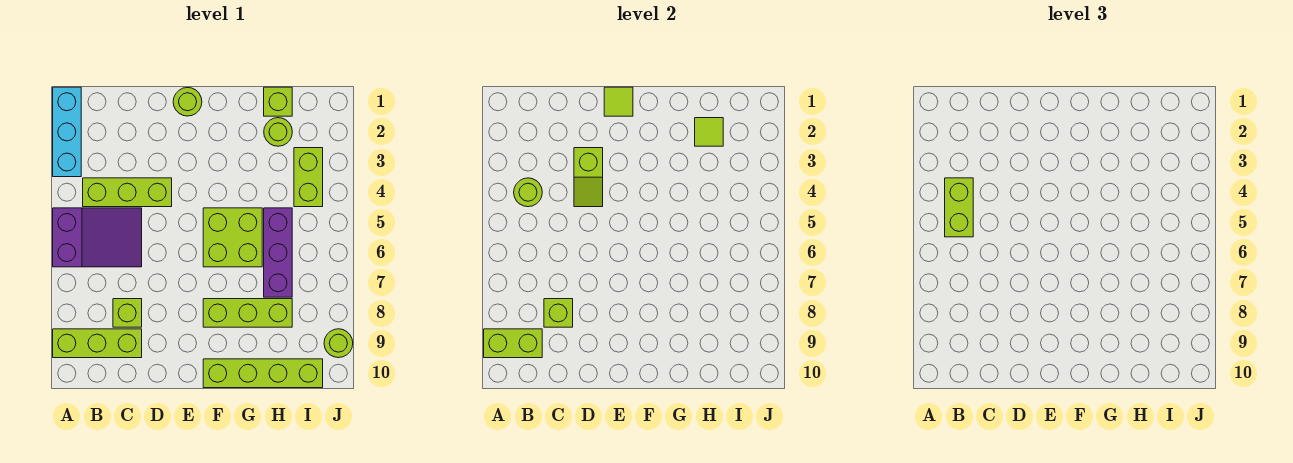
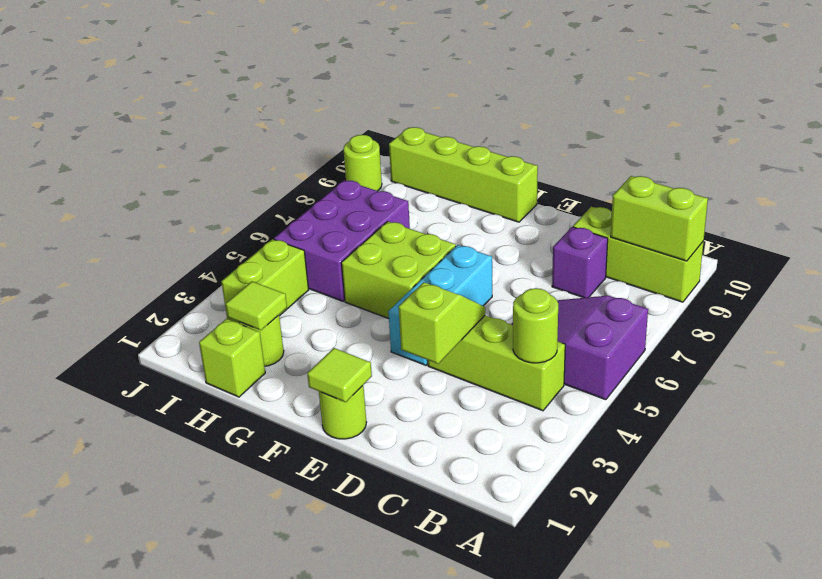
cyan brick A1:A3 level 1 -> cyan brick E4:E6 level 1
lime brick B4:B5 level 3 -> none
lime brick C8 level 1 -> purple brick C8 level 1
lime brick C8 level 2 -> none
lime brick F8:H8 level 1 -> none
purple brick H5:H7 level 1 -> purple brick H5:I7 level 1

